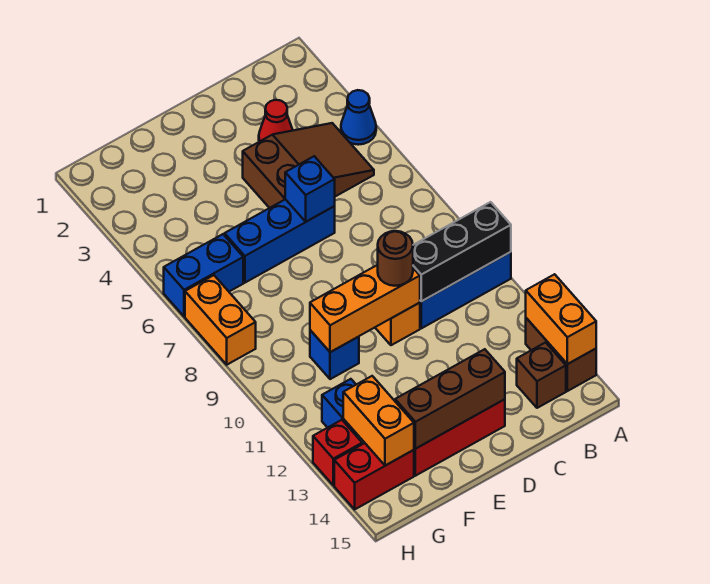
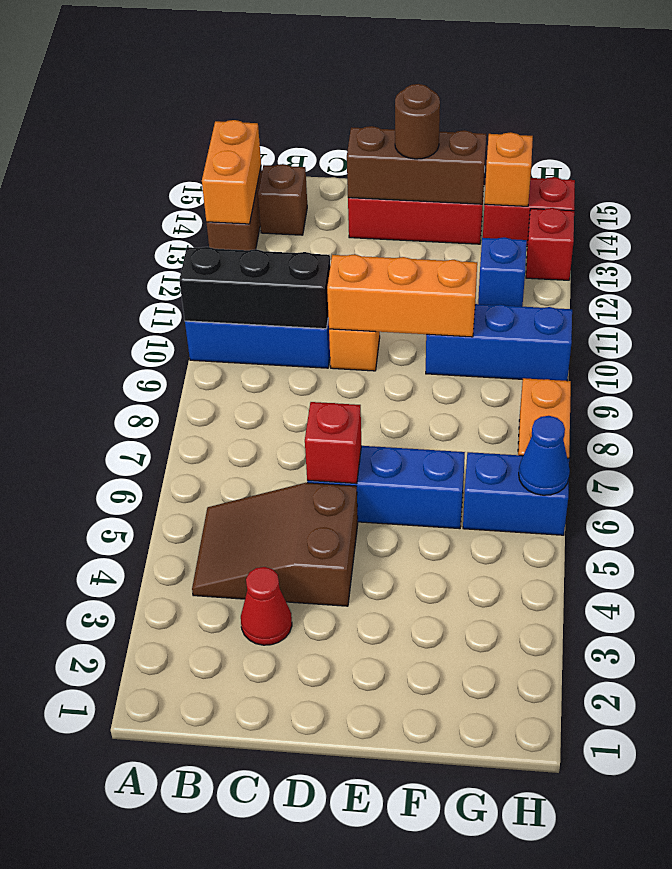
blue cone A4 level 1 -> blue cone H6 level 2
blue brick D6 level 2 -> red brick D6 level 2
brown round brick D10 level 3 -> brown round brick E14 level 3
blue brick F10 level 1 -> blue brick F10:H10 level 1
orange brick G13:G14 level 2 -> orange brick G14 level 2

